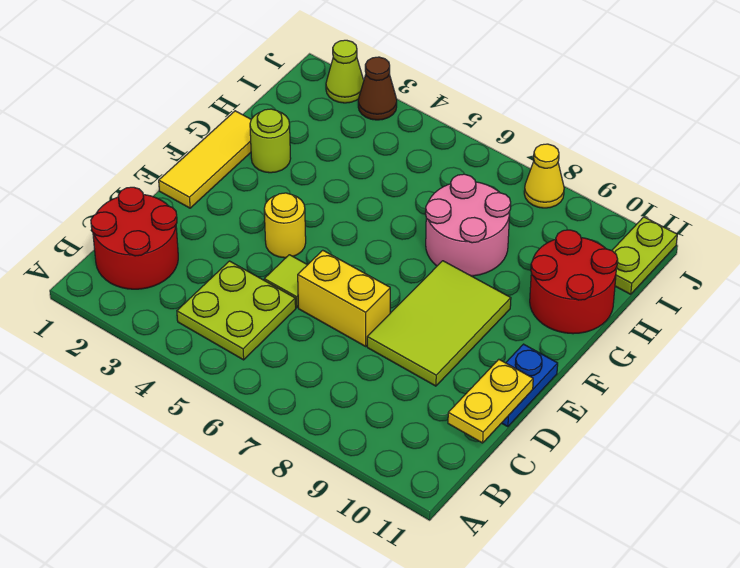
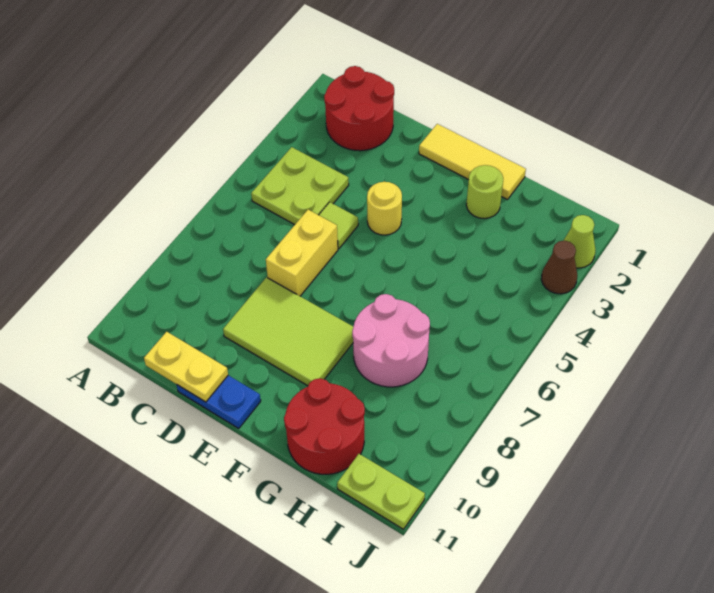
yellow cone J8 level 1 -> none

